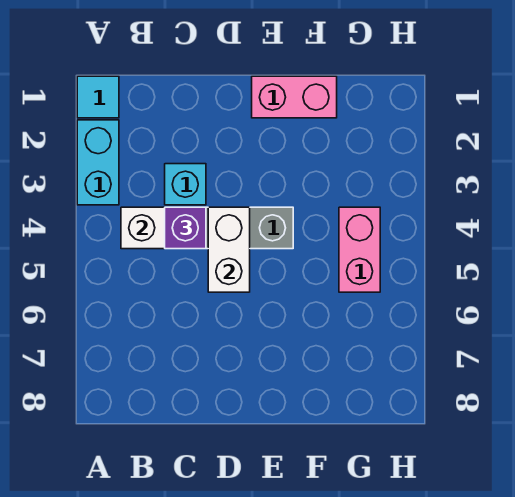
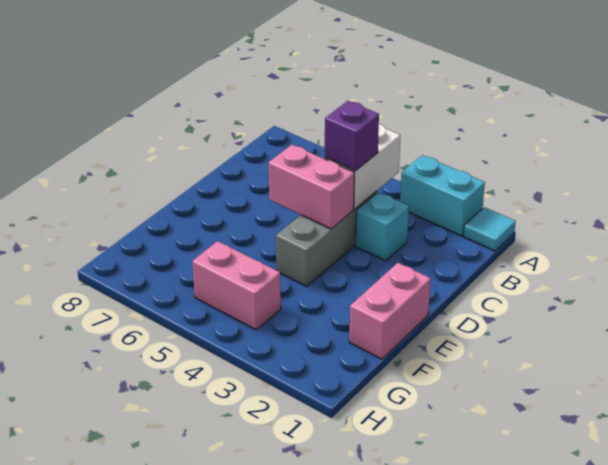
white brick D4:D5 level 2 -> pink brick D4:D5 level 2

